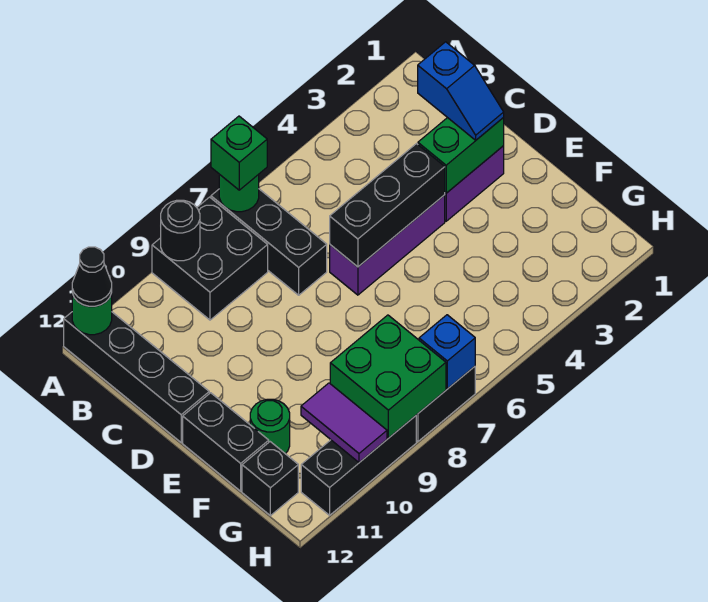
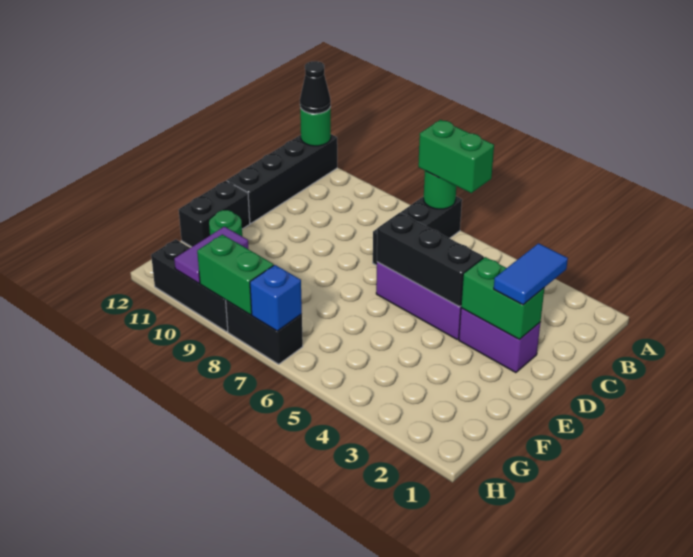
green brick A7 level 3 -> green brick A6:A7 level 3
black brick A8:B9 level 1 -> none
black round brick A9 level 2 -> none
blue slope C2:D2 level 3 top C -> blue tile C2:D2 level 3
green brick G8:H9 level 2 -> green brick H8:H9 level 2
black brick G12 level 1 -> none

